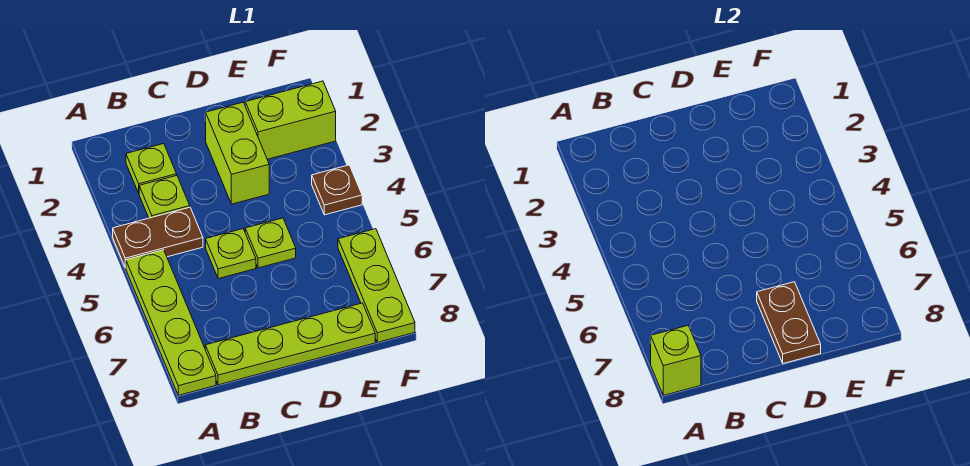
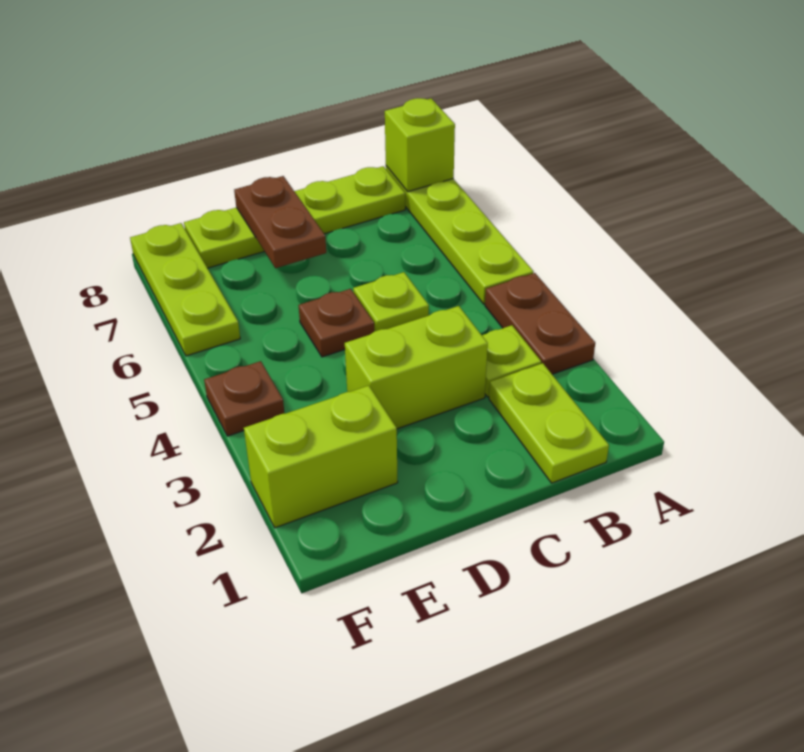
brown plate A4:B4 level 1 -> brown plate A3:A4 level 1
lime plate B2 level 1 -> lime plate B1:B2 level 1
lime brick D2:D3 level 1 -> lime brick C3:D3 level 1
lime plate D5 level 1 -> brown plate D5 level 1

